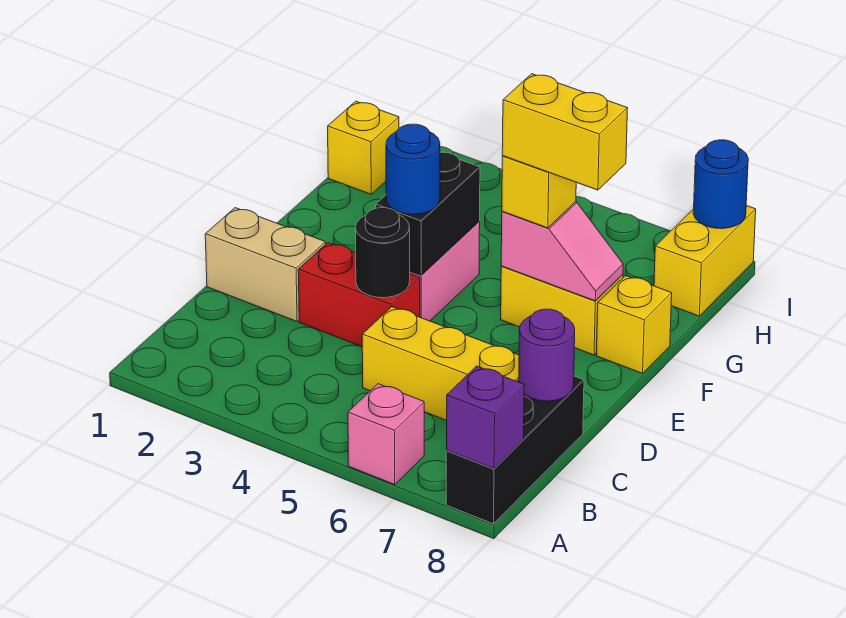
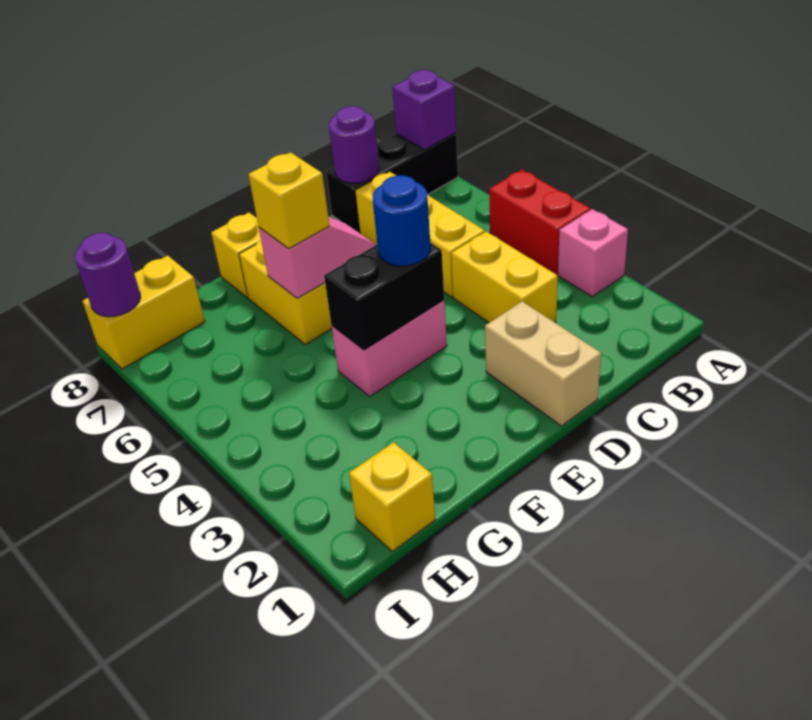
pink brick A6 level 1 -> pink brick A3 level 1
red brick D3:D4 level 1 -> red brick A4:A5 level 1
black round brick D4 level 2 -> none
pink slope F6:F7 level 2 top 6 -> pink slope E6:F6 level 2 top F
yellow brick F6:F7 level 4 -> yellow brick C3:C4 level 1
blue round brick I8 level 2 -> purple round brick I8 level 2

